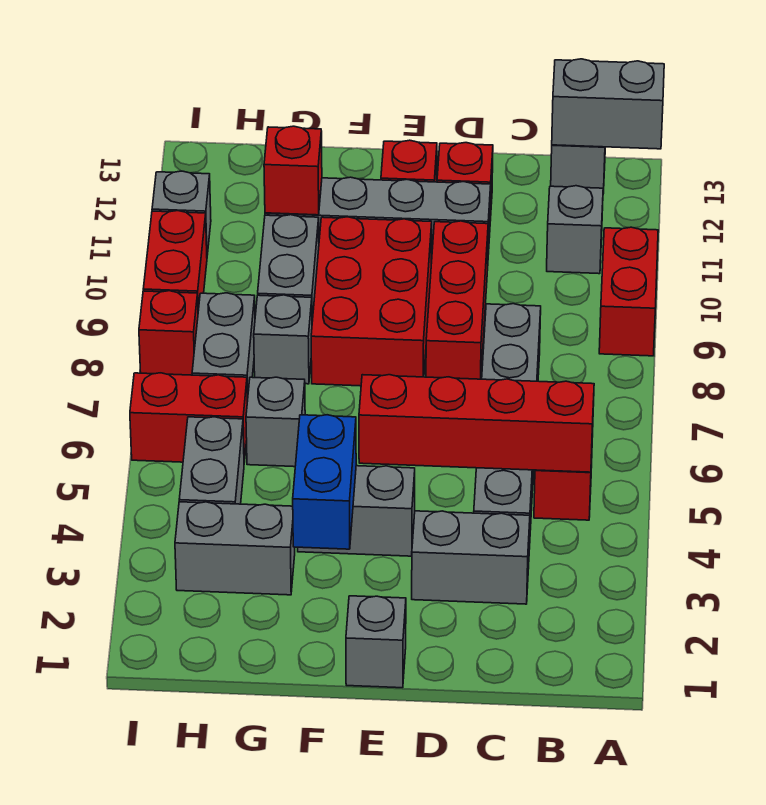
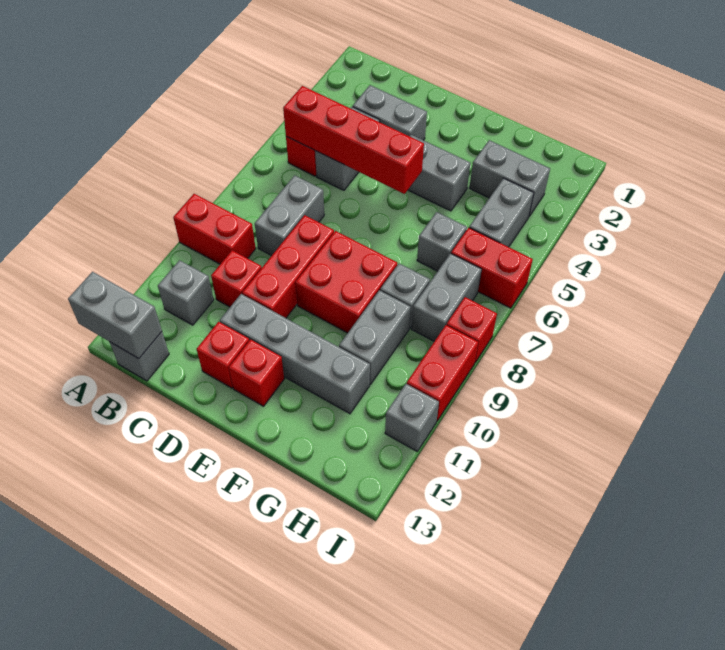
red brick A9:A10 level 1 -> red brick A9:B9 level 1
grey brick E1 level 1 -> none
red brick E8:F10 level 1 -> red brick E8:F9 level 1
blue brick F3:F4 level 2 -> none
red brick G11 level 2 -> red brick C10 level 1

